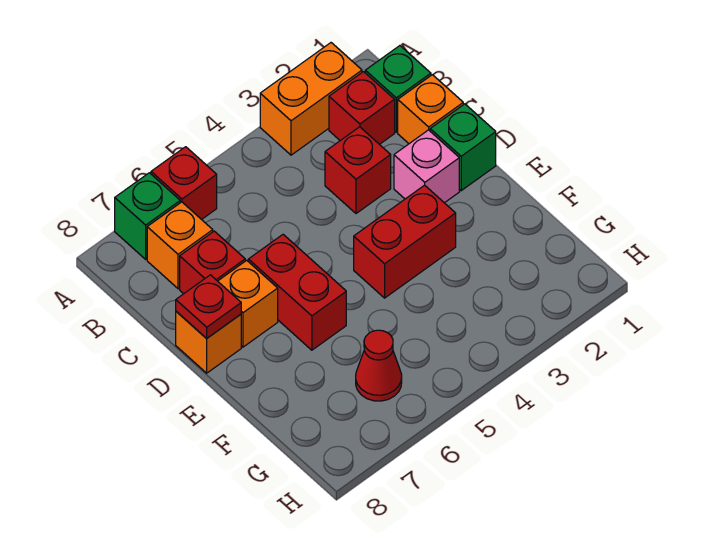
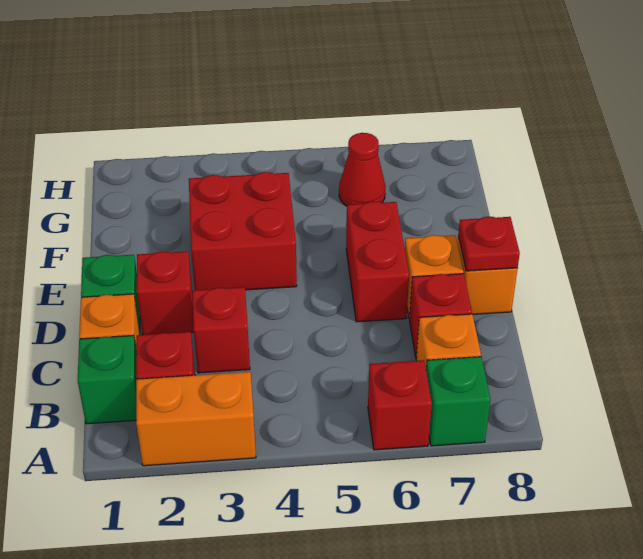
pink brick D2 level 1 -> red brick D2 level 1
red brick E3:E4 level 1 -> red brick E3:F4 level 1

